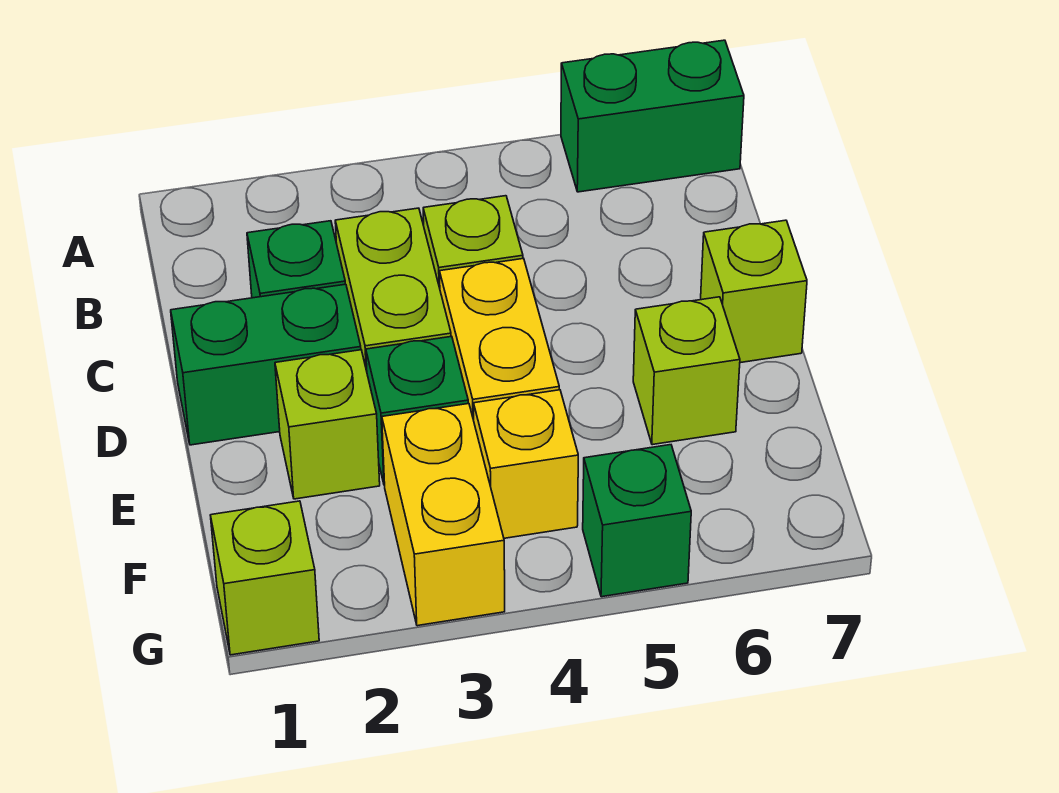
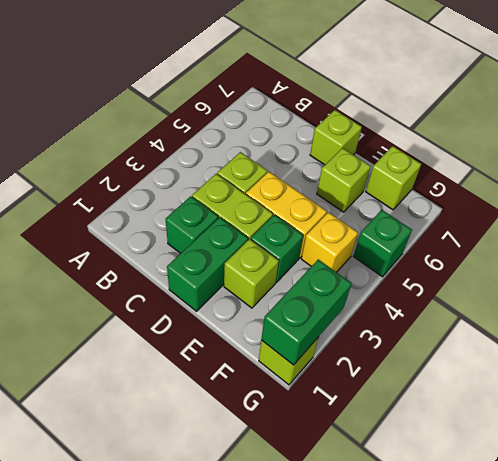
green brick A6:A7 level 1 -> green brick G1:G2 level 2
yellow brick F3:G3 level 1 -> none
none -> lime brick F7 level 1

